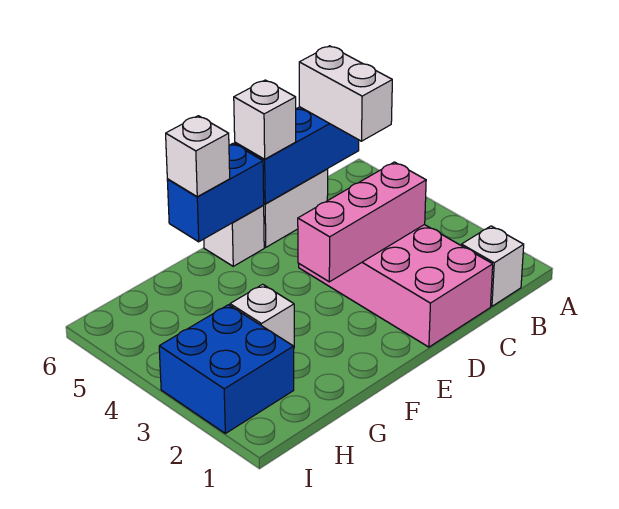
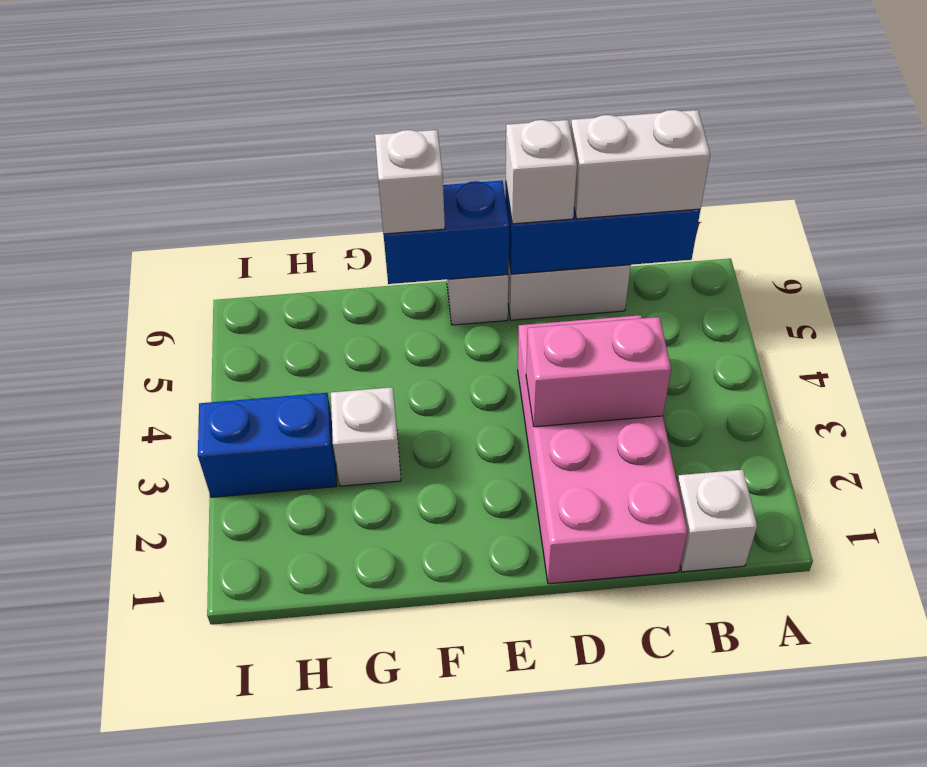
white brick B5:B6 level 3 -> white brick B6:C6 level 3
pink brick C3:E3 level 2 -> pink brick C3:D3 level 2
blue brick H2:I3 level 1 -> blue brick H3:I3 level 1

